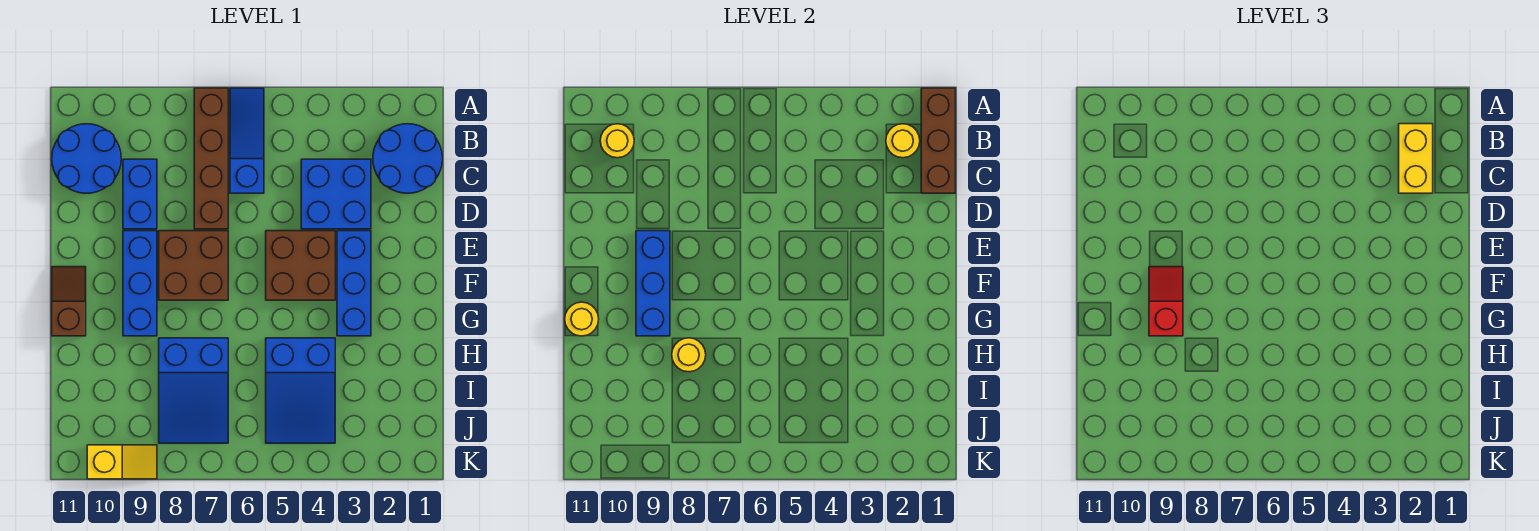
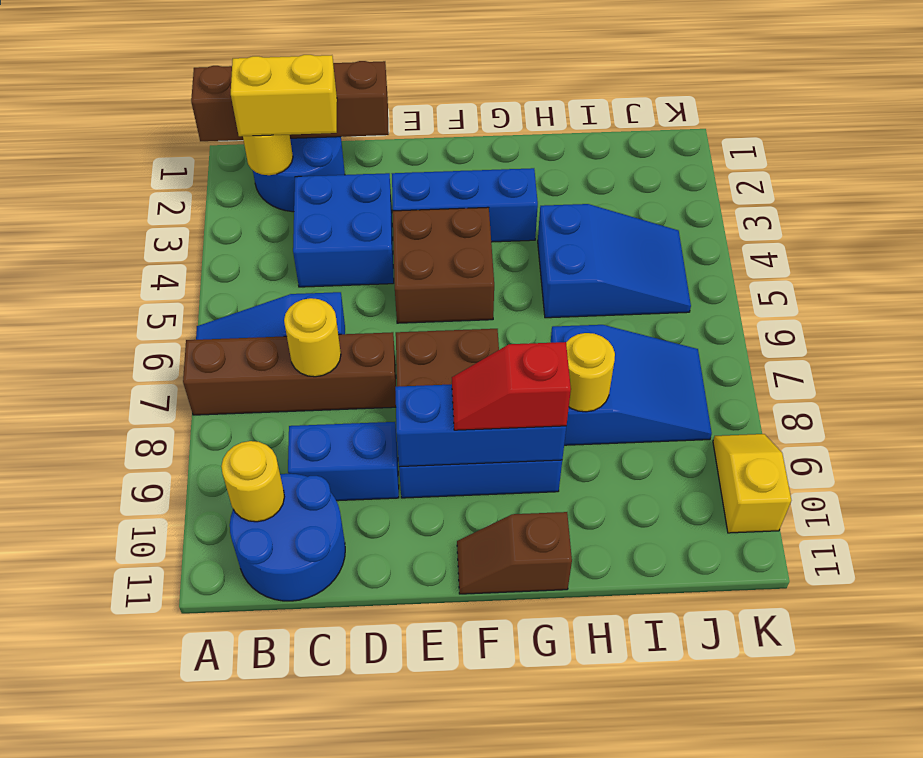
brown brick A1:C1 level 2 -> brown brick A1:D1 level 2
yellow round brick G11 level 2 -> yellow round brick C7 level 2

